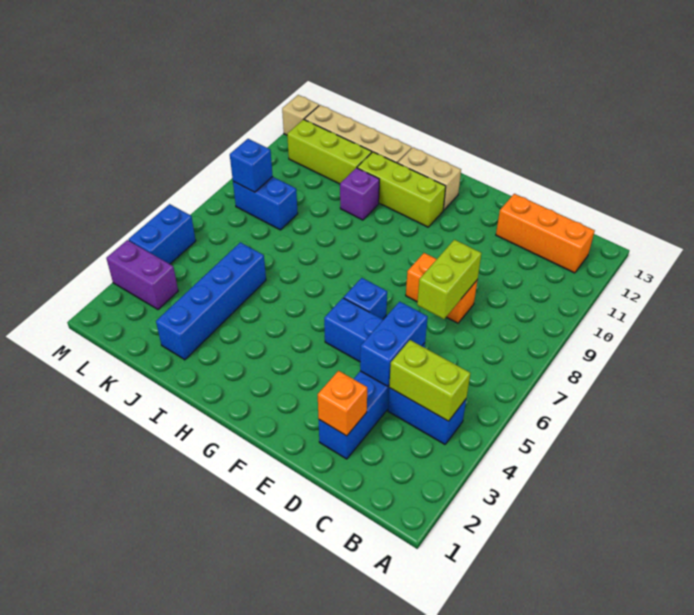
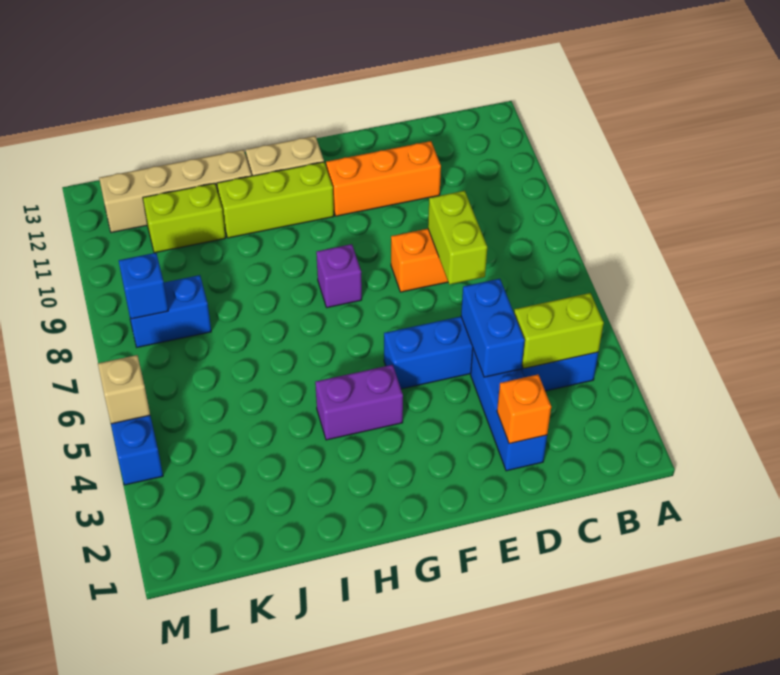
orange brick B12:D12 level 1 -> orange brick D11:F11 level 1
blue brick F6 level 1 -> none
purple brick I10 level 1 -> purple brick G8 level 1
blue brick J2:J5 level 1 -> none
lime brick J11:L11 level 1 -> lime brick J11:K11 level 1
purple brick L3:M3 level 1 -> purple brick G4:H4 level 1
tan brick M12 level 1 -> tan brick M5 level 2

